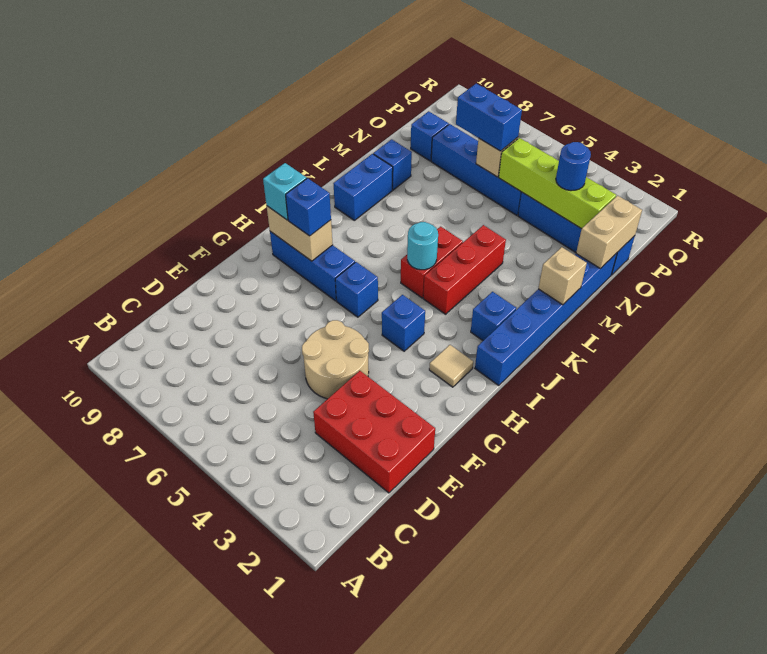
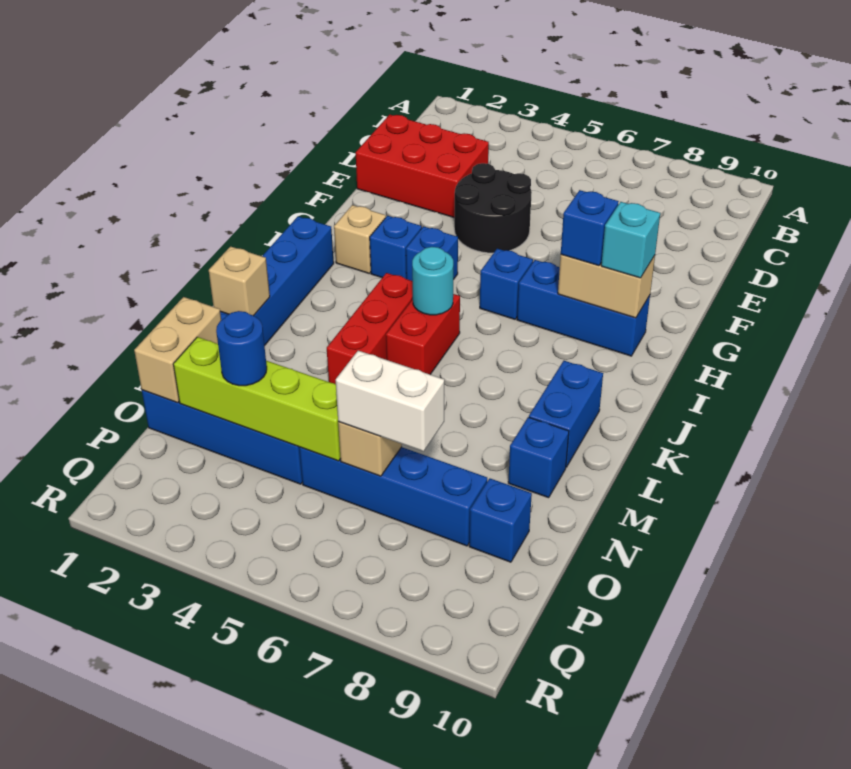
tan round brick E4:F5 level 1 -> black round brick E4:F5 level 1
tan tile H2 level 1 -> tan brick H2 level 1
blue brick J2 level 1 -> blue brick H3 level 1
blue brick O6:O7 level 3 -> white brick O6:O7 level 3

